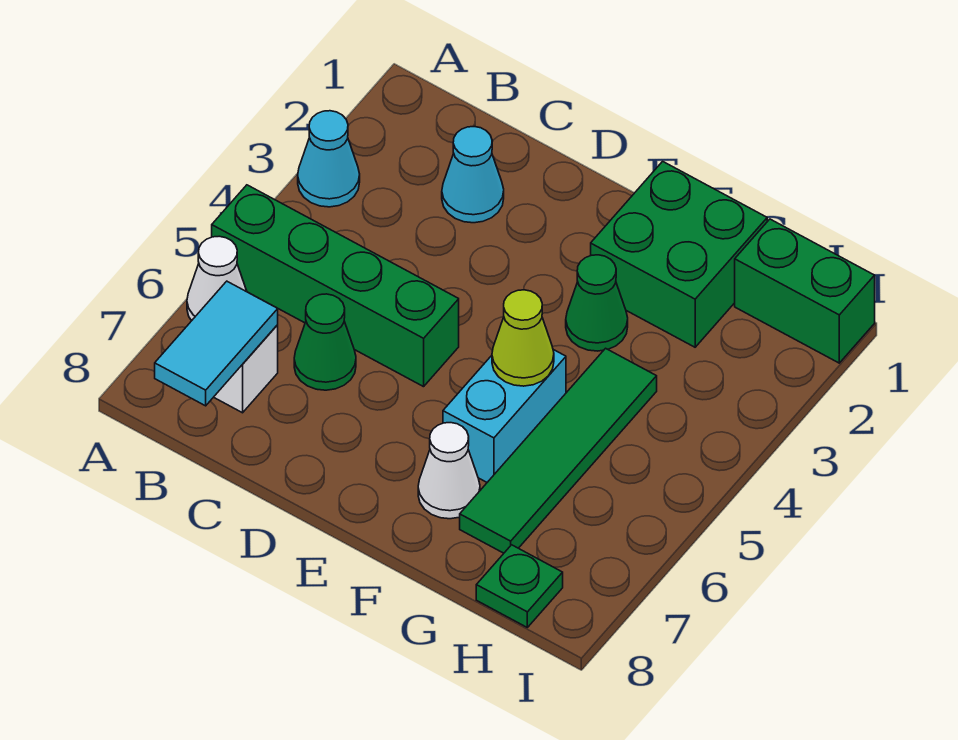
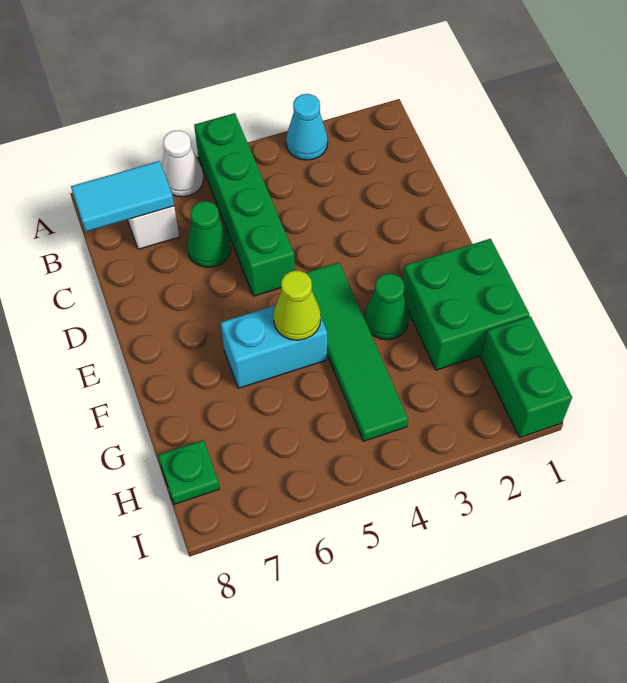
cyan cone C2 level 1 -> none
white cone F7 level 1 -> none
green tile G4:G7 level 1 -> green tile E4:H4 level 1

